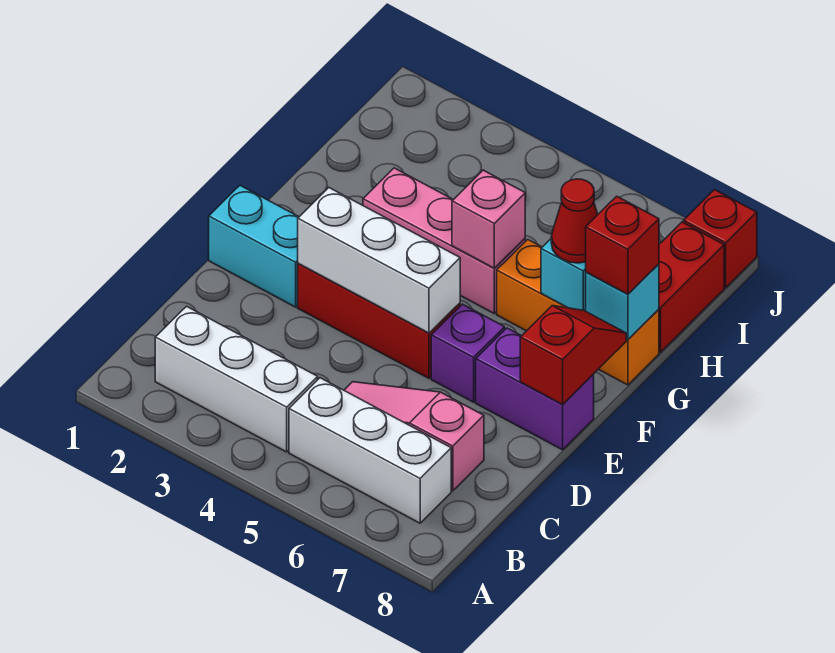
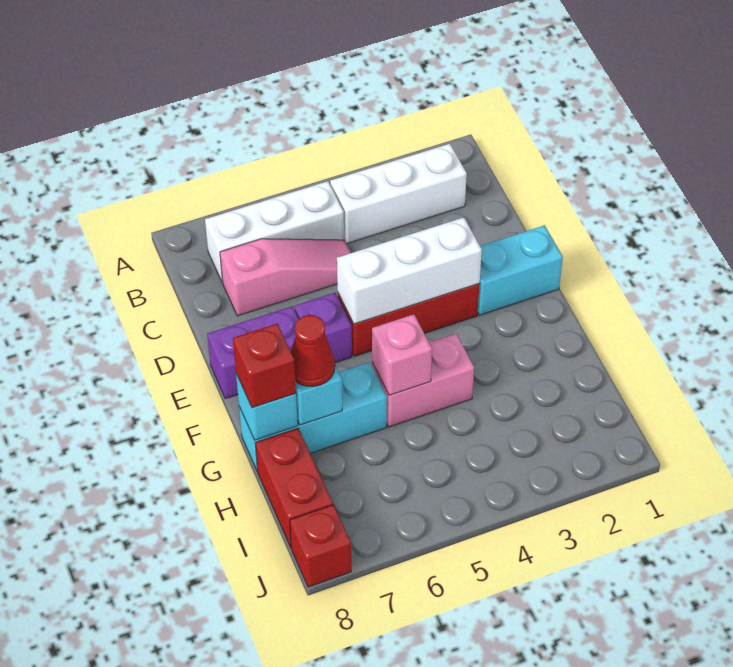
red slope E8:F8 level 2 top E -> none
pink brick G3:G5 level 1 -> pink brick G4:G5 level 1
orange brick G6:G8 level 1 -> cyan brick G6:G8 level 1

